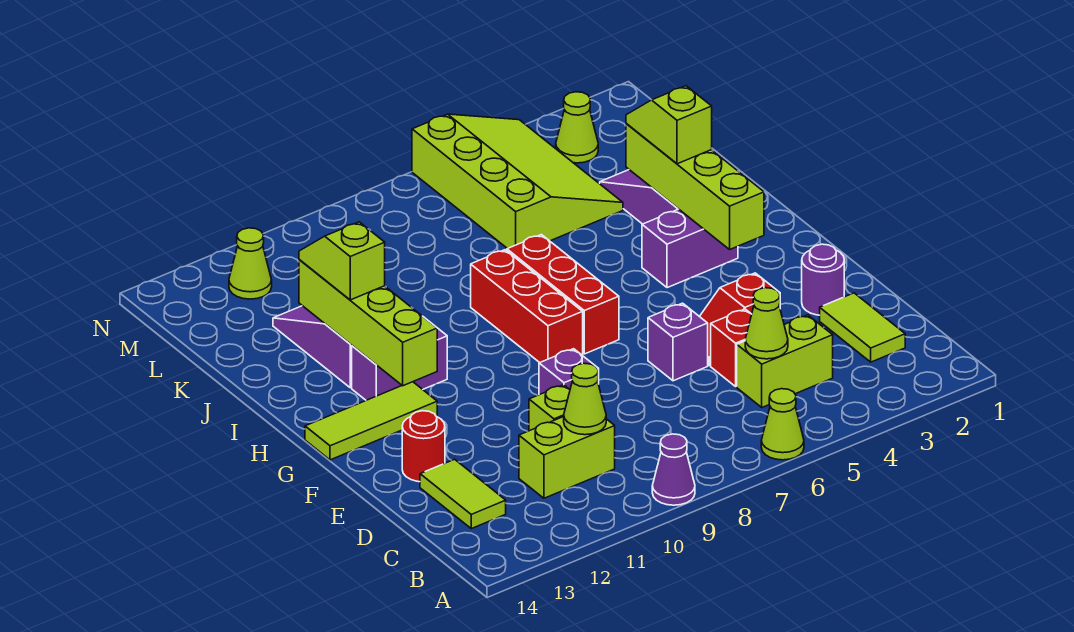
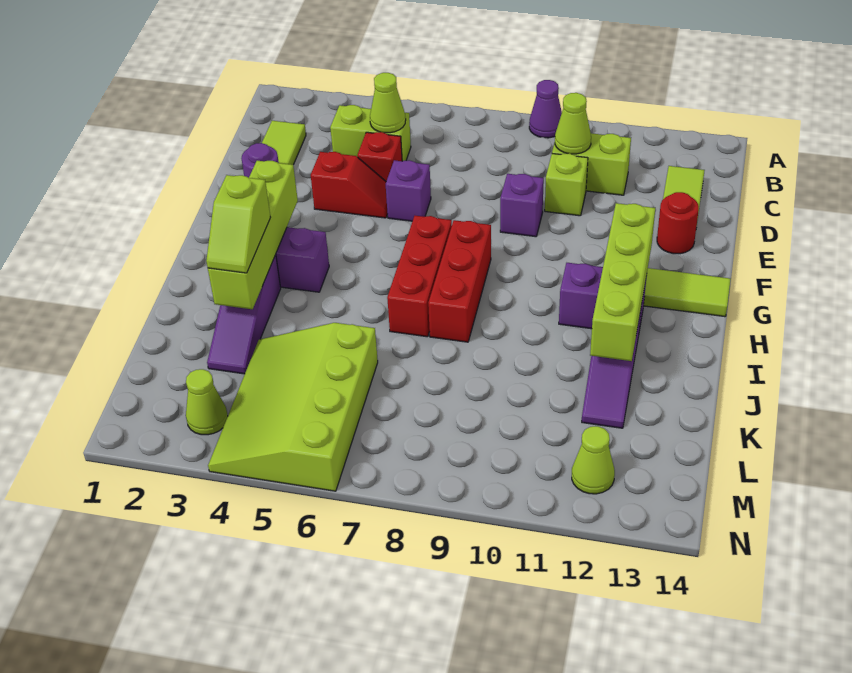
lime cone A6 level 1 -> none
lime slope I12:J12 level 3 top I -> none

